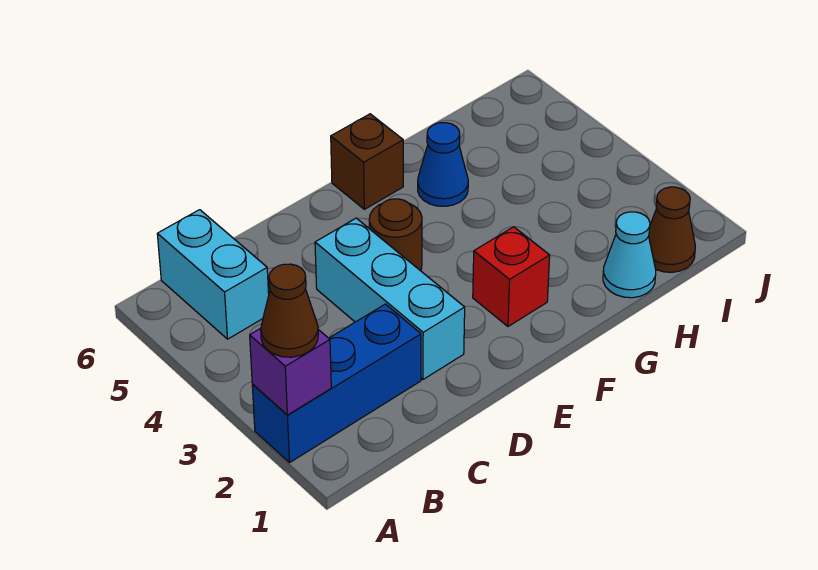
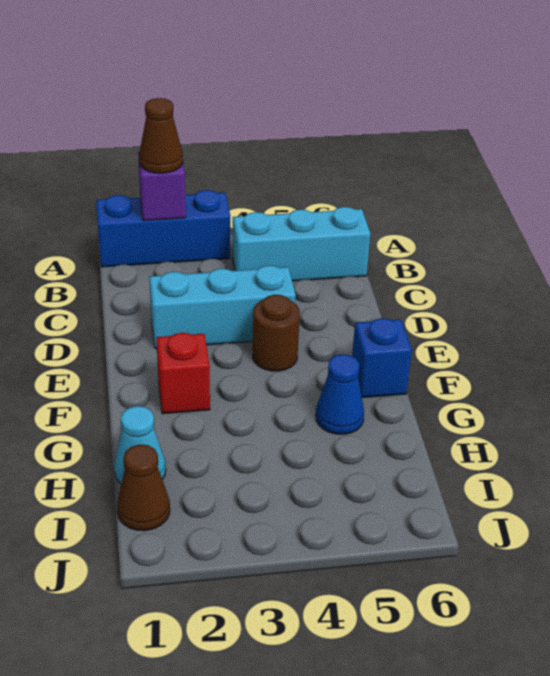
blue brick A2:C2 level 1 -> blue brick A1:A3 level 1
cyan brick B5:B6 level 1 -> cyan brick B4:B6 level 1
brown brick F6 level 1 -> blue brick F6 level 1

